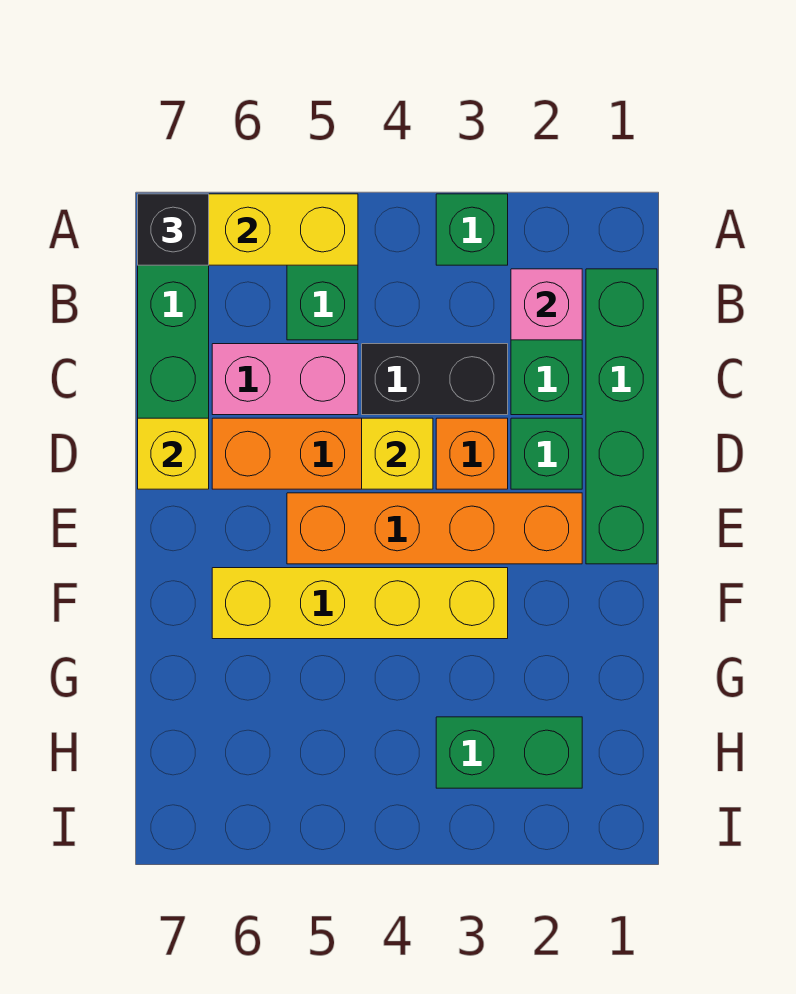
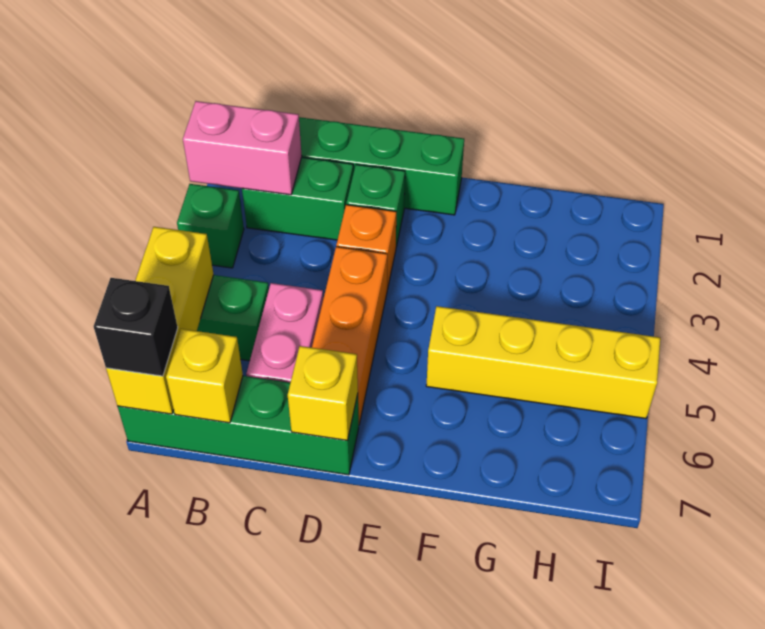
pink brick B2 level 2 -> pink brick A2:B2 level 2
black brick C3:C4 level 1 -> none
yellow brick D4 level 2 -> yellow brick B7 level 2
orange brick E2:E5 level 1 -> none
yellow brick F3:F6 level 1 -> yellow brick F5:I5 level 1
green brick H2:H3 level 1 -> none

